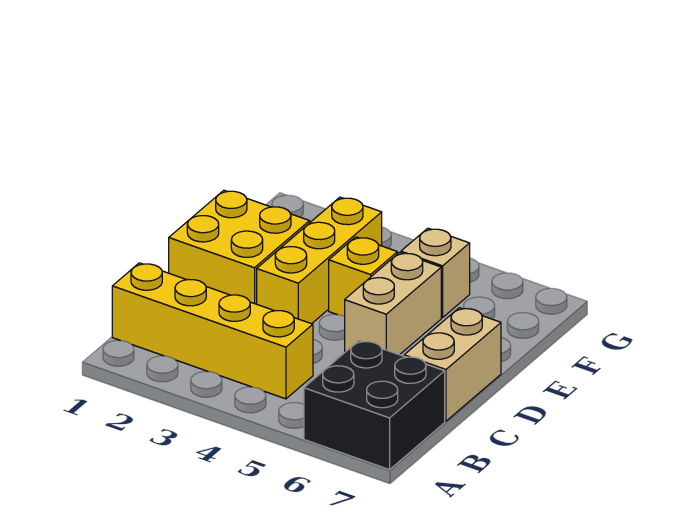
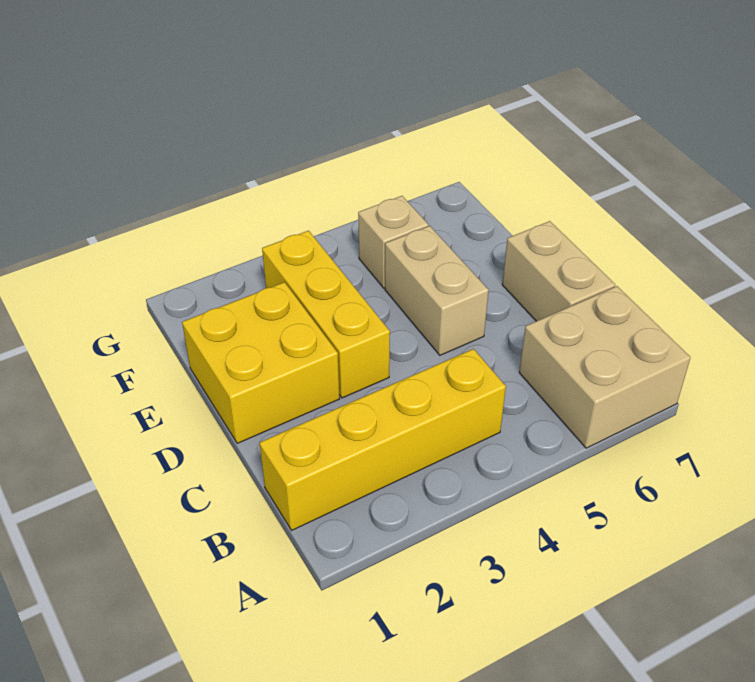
black brick A6:B7 level 1 -> tan brick A6:B7 level 1
yellow brick E4 level 1 -> none

